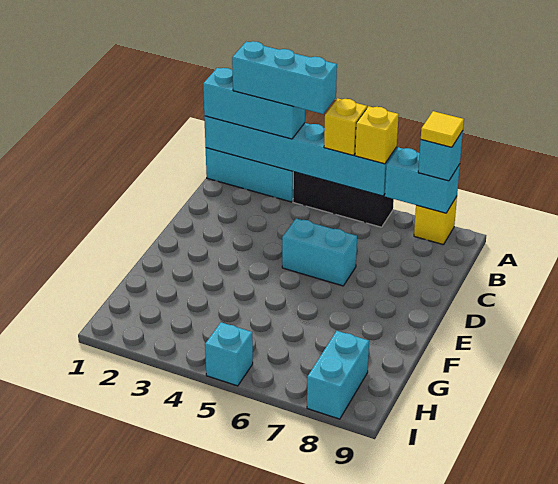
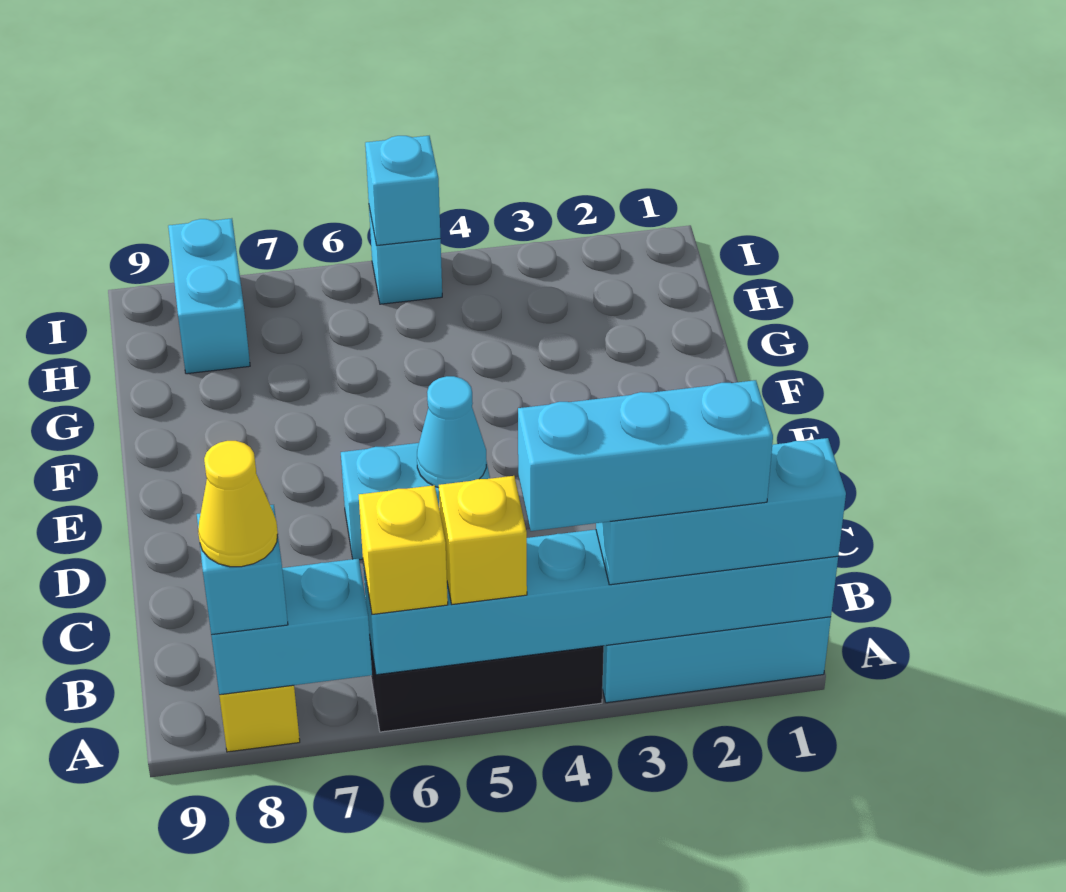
yellow tile A8 level 4 -> yellow cone A8 level 4
none -> cyan cone D5 level 2
none -> cyan brick I5 level 2

